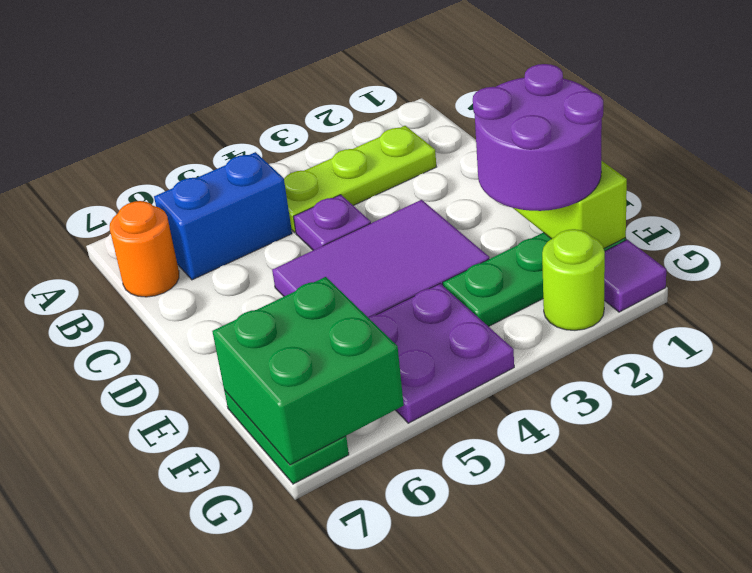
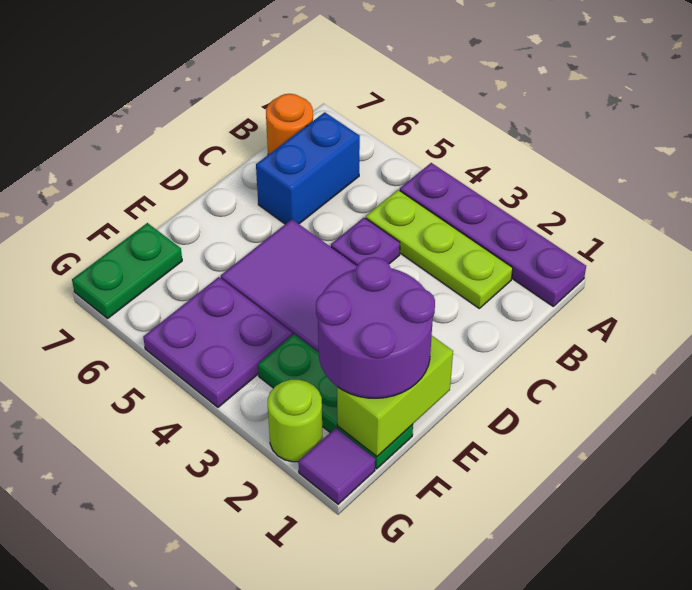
none -> purple plate A1:A4 level 1
blue brick B5:B6 level 1 -> blue brick B6:C6 level 1
green brick F6:G7 level 2 -> none

